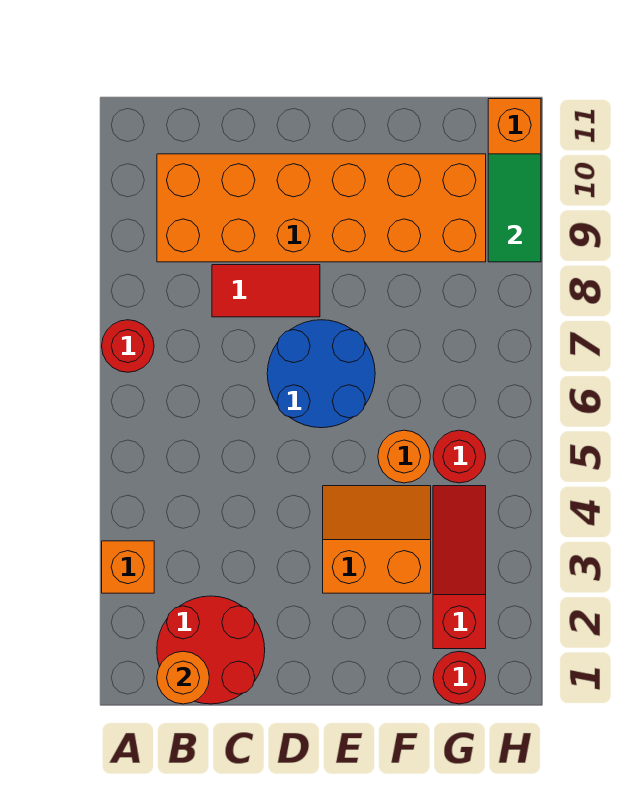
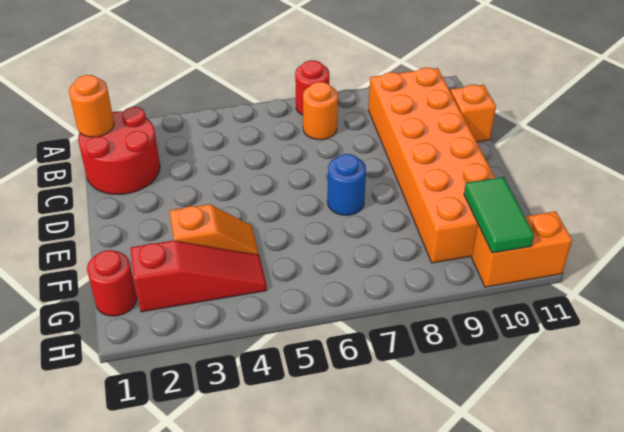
orange brick A3 level 1 -> orange brick C11 level 1
red tile C8:D8 level 1 -> none
blue round brick D6:E7 level 1 -> blue round brick E7 level 1
orange slope E3:F4 level 1 top 3 -> orange slope F3:F4 level 1 top 3
orange round brick F5 level 1 -> orange round brick B7 level 1
red round brick G5 level 1 -> none
green tile H9:H10 level 2 -> green tile G10:H10 level 2

